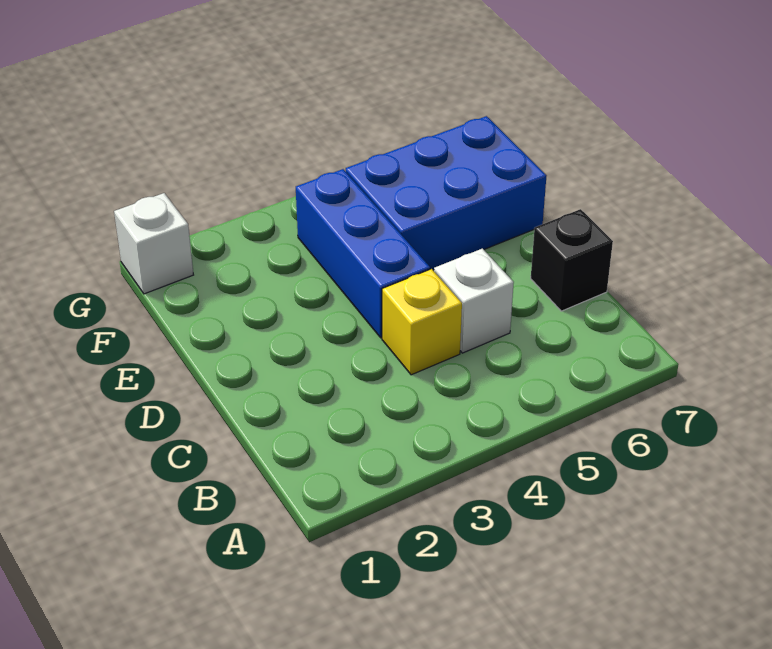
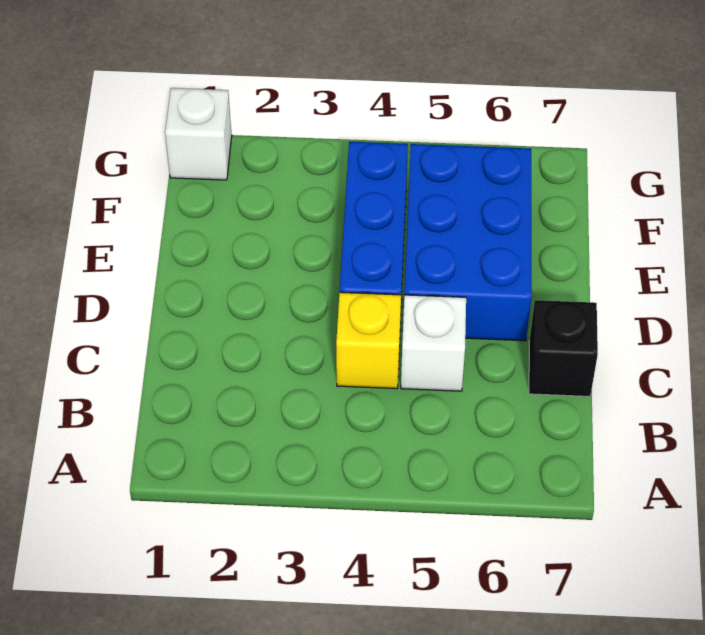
blue brick E5:F7 level 1 -> blue brick D5:F6 level 1

